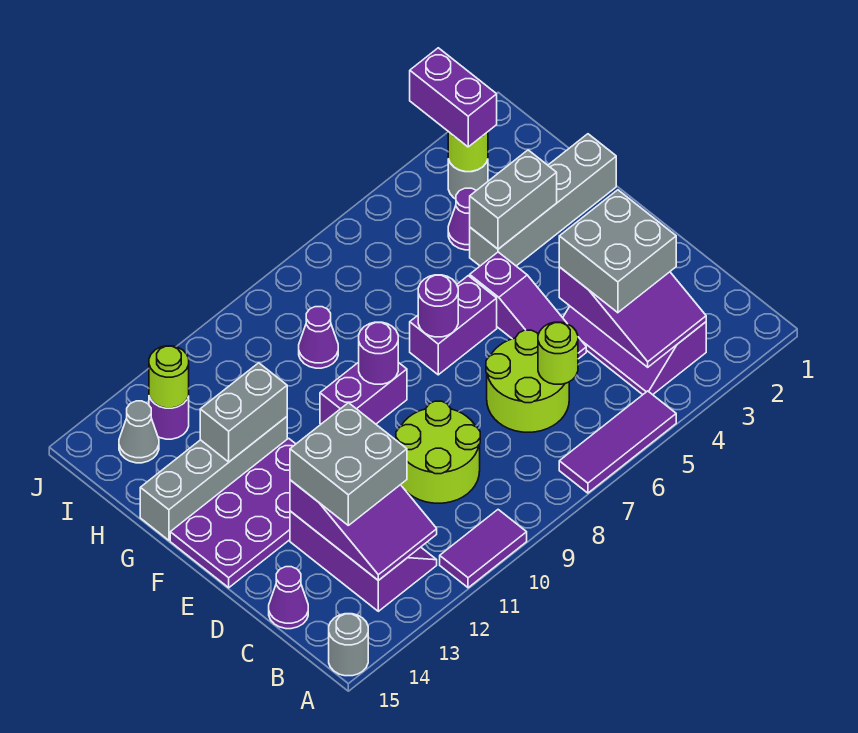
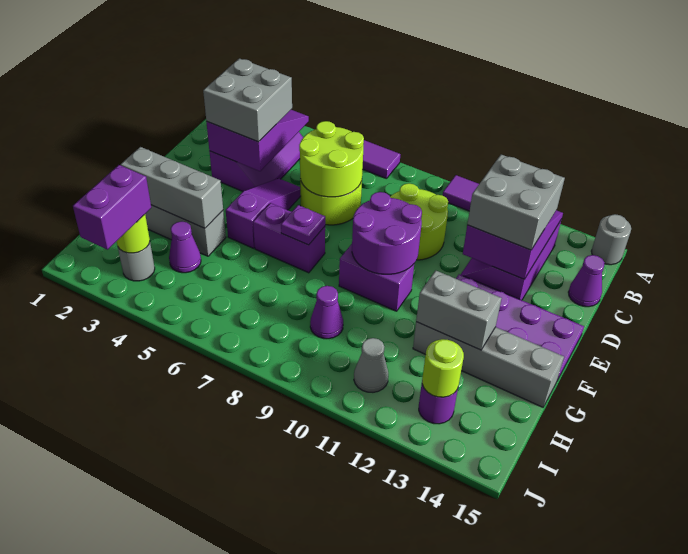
lime round brick C6 level 2 -> lime round brick C6:D7 level 2
purple round brick F7 level 2 -> purple plate F7 level 2
purple round brick F9 level 2 -> purple round brick E9:F10 level 2
grey brick G3:G4 level 2 -> grey brick G2:G4 level 2
grey cone I14 level 1 -> grey cone I11 level 1

